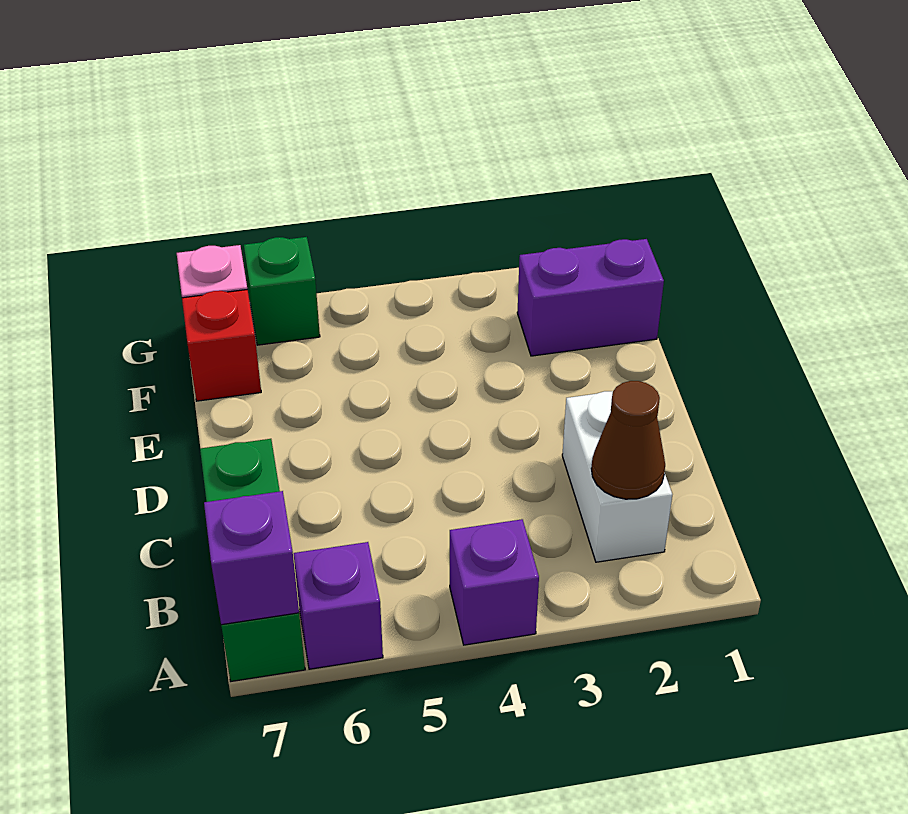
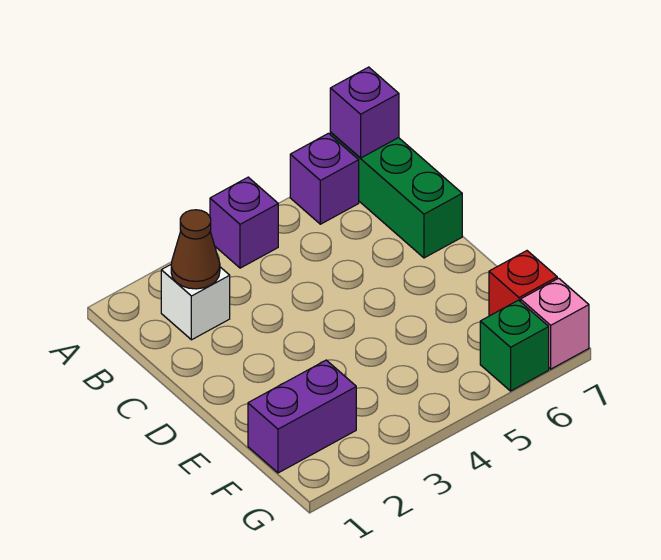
white brick B2:C2 level 1 -> white brick B2 level 1

